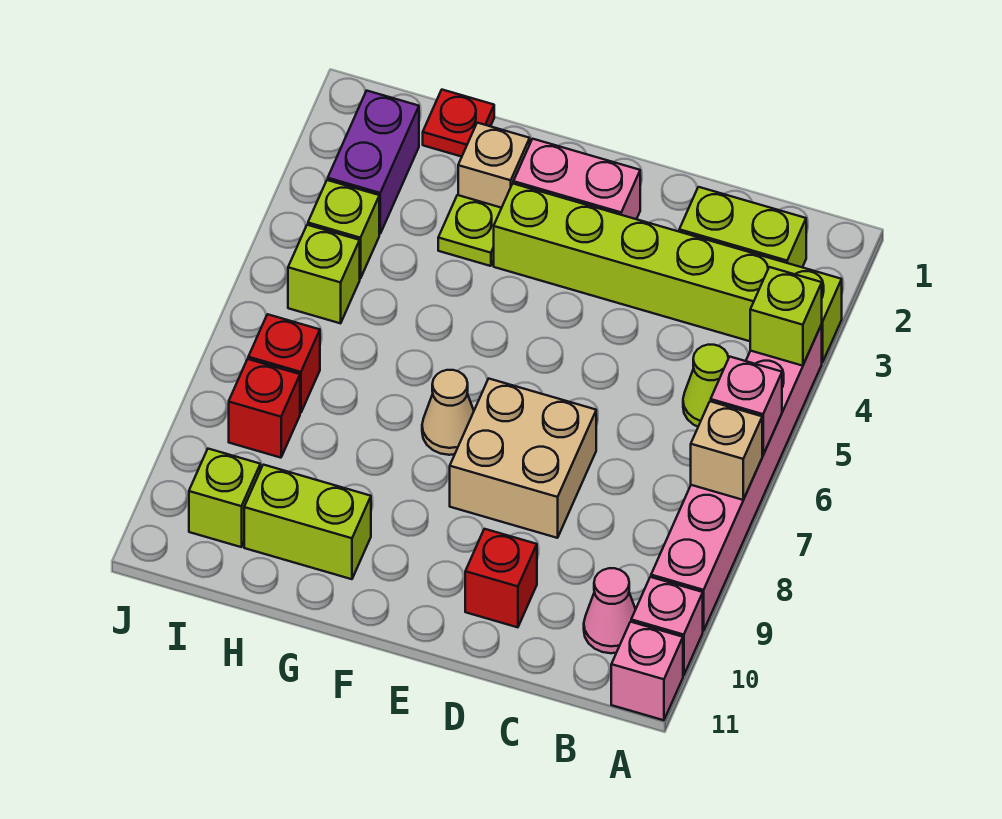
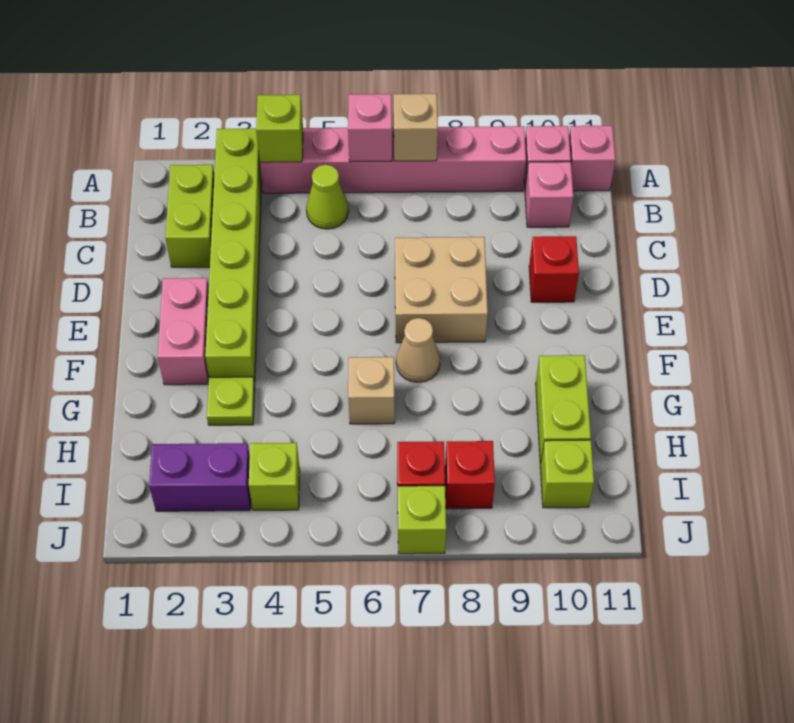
pink cone B10 level 1 -> pink brick B10 level 1
tan brick G2 level 1 -> tan brick G6 level 1
red plate H1 level 1 -> none
lime brick I5 level 1 -> lime brick J7 level 1

